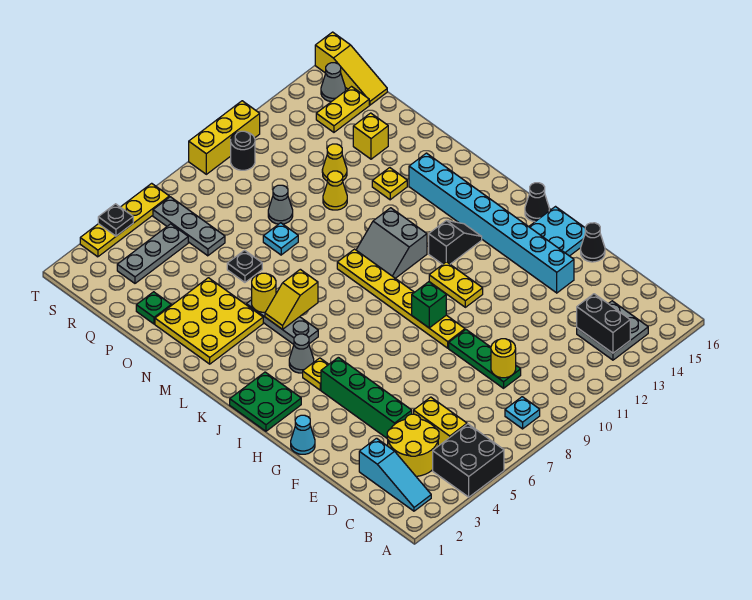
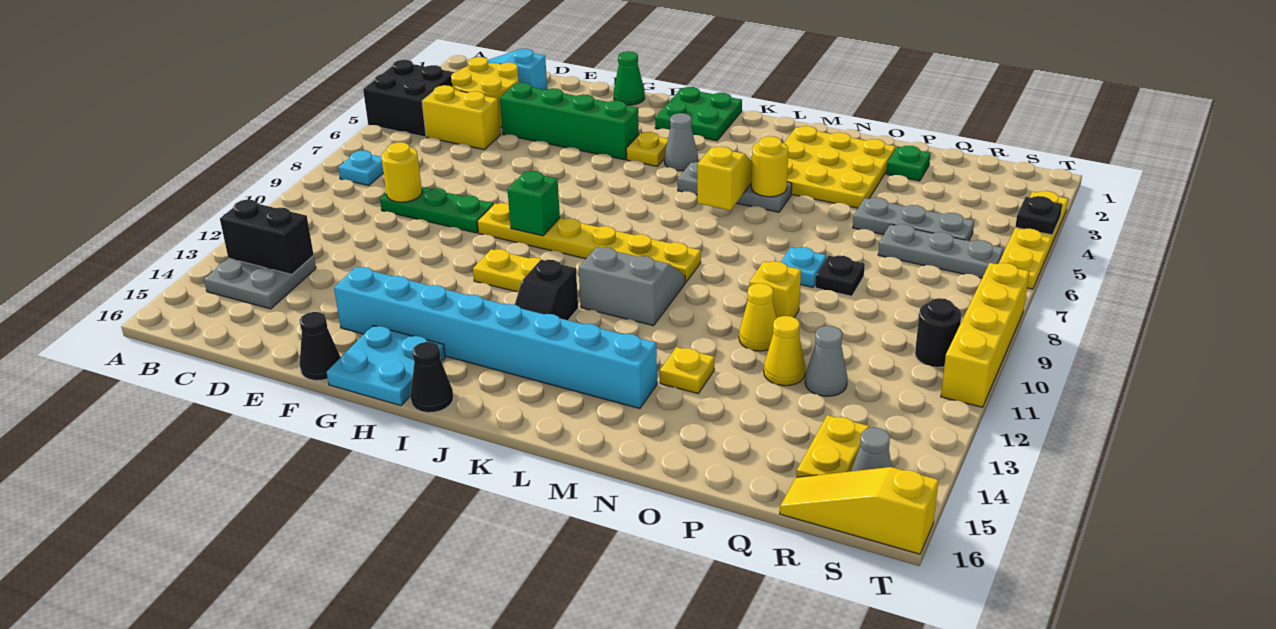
cyan cone G1 level 1 -> green cone G1 level 1
black plate O6 level 1 -> black plate P8 level 1
grey cone P9 level 1 -> grey cone Q12 level 1
yellow brick P14 level 1 -> yellow brick O10 level 1
grey plate R3:R5 level 1 -> grey plate P5:R5 level 1
yellow brick T9:T11 level 1 -> yellow brick T8:T11 level 1

